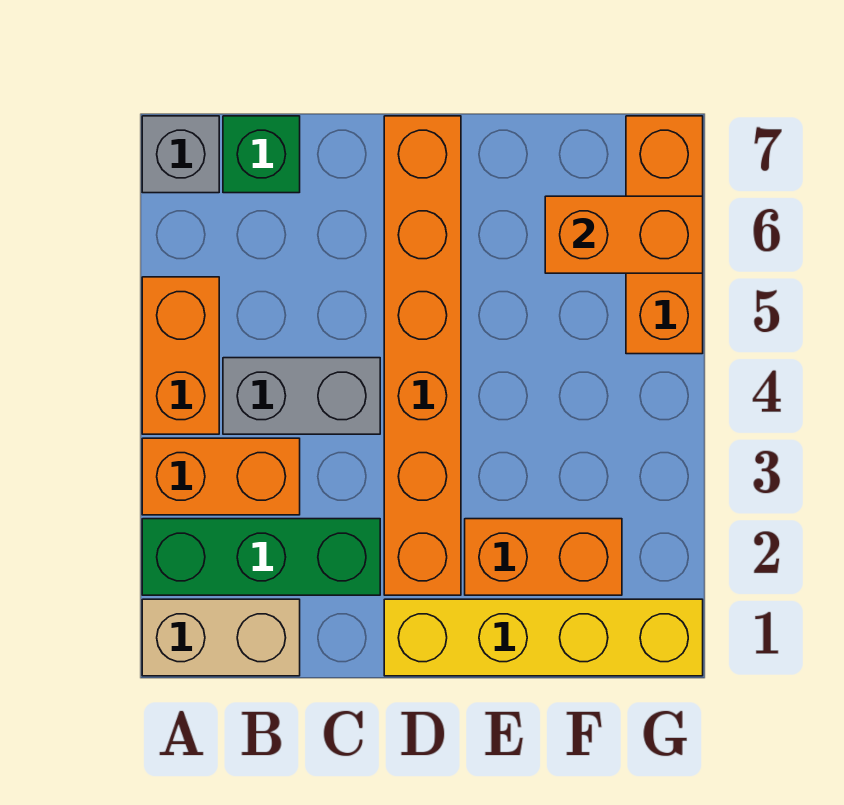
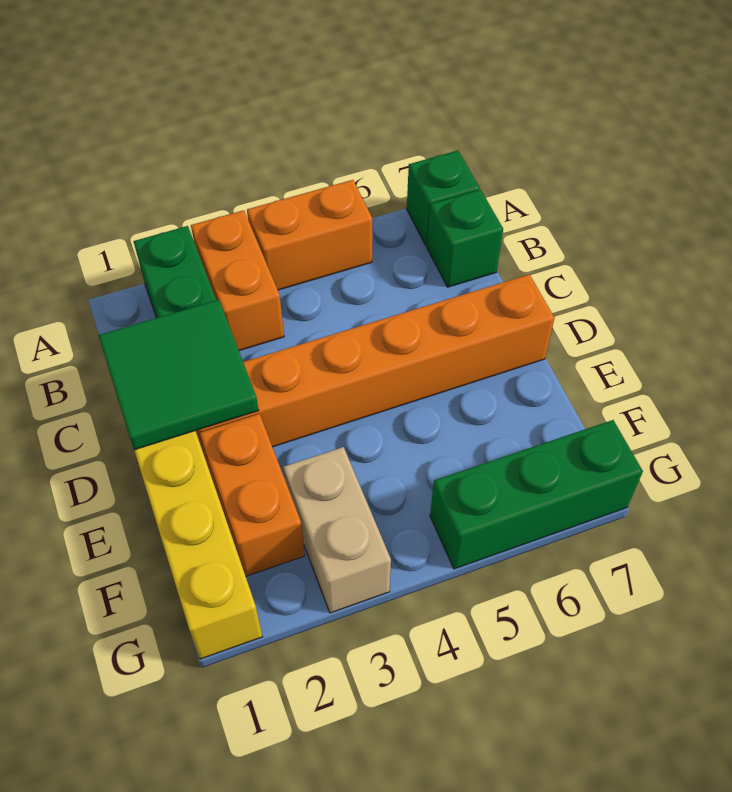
tan brick A1:B1 level 1 -> tan brick F3:G3 level 1
grey brick A7 level 1 -> green brick A7 level 1
grey brick B4:C4 level 1 -> none
none -> green tile C1:D2 level 2
orange brick F6:G6 level 2 -> none
orange brick G5:G7 level 1 -> green brick G5:G7 level 1

